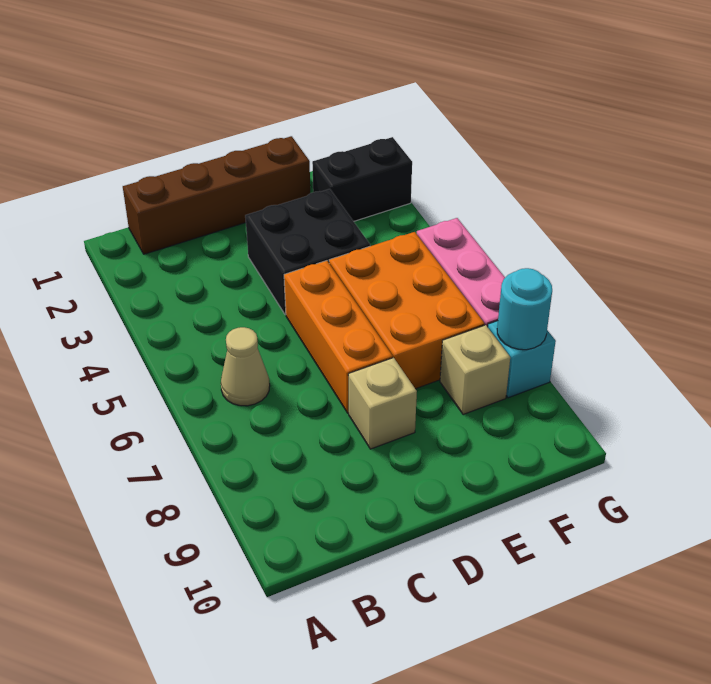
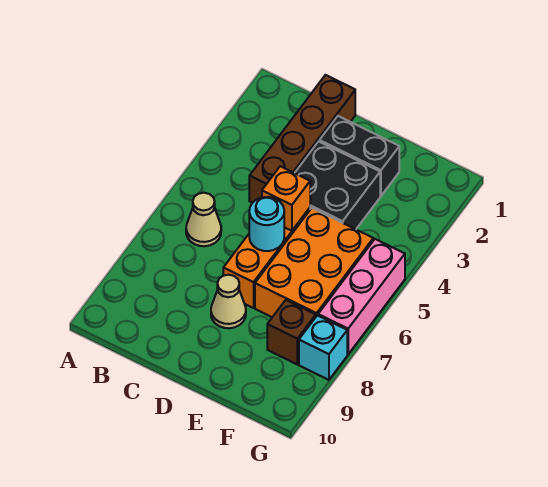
brown brick B1:E1 level 1 -> brown brick C1:C4 level 1
none -> orange brick D5 level 2
tan brick D8 level 1 -> tan cone D8 level 1
black brick F2:G2 level 1 -> black brick D2:E2 level 1
tan brick F8 level 1 -> brown brick F8 level 1
cyan round brick G8 level 2 -> cyan round brick D6 level 2

